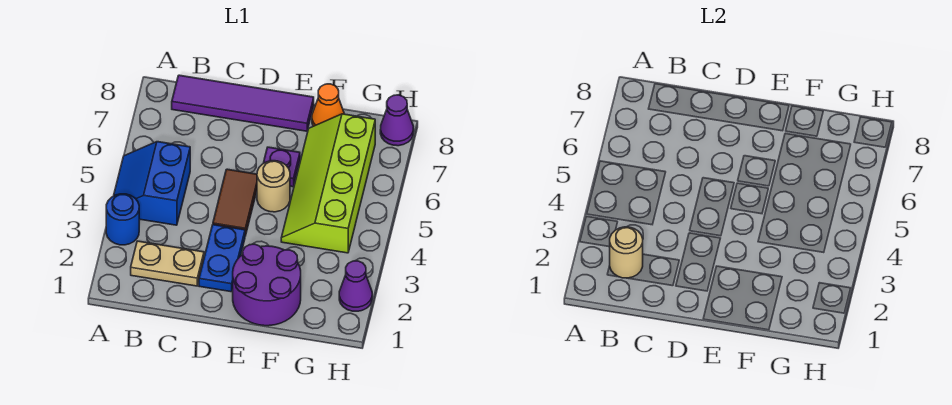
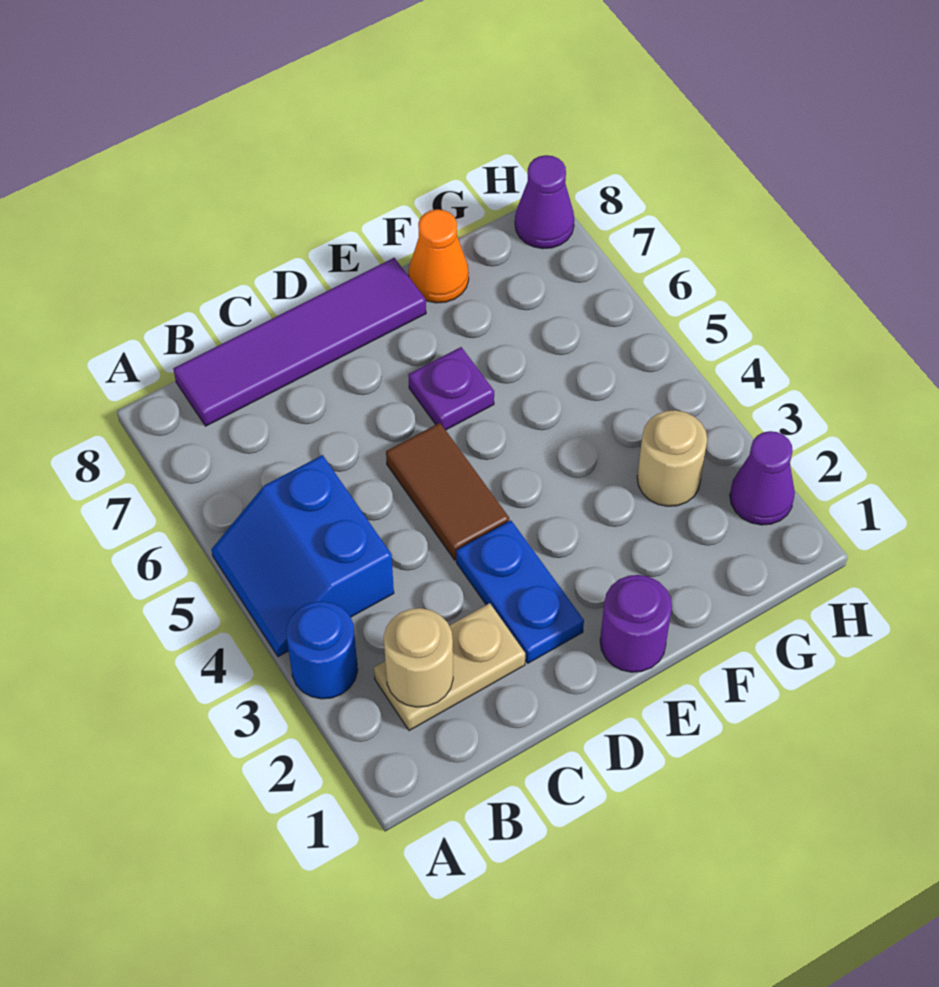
purple round brick E1:F2 level 1 -> purple round brick E1 level 1
tan round brick E5 level 1 -> tan round brick G3 level 1
lime slope F4:G7 level 1 top G -> none

